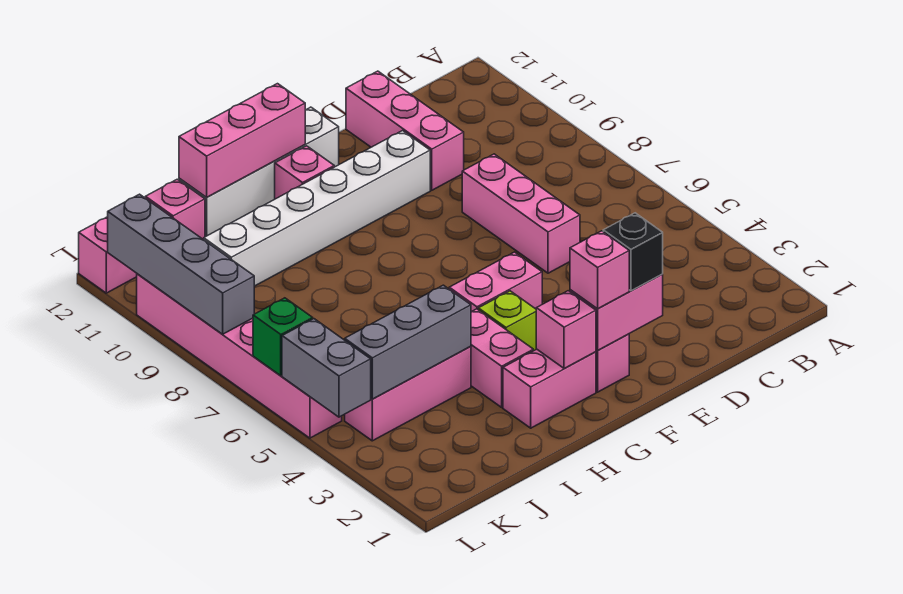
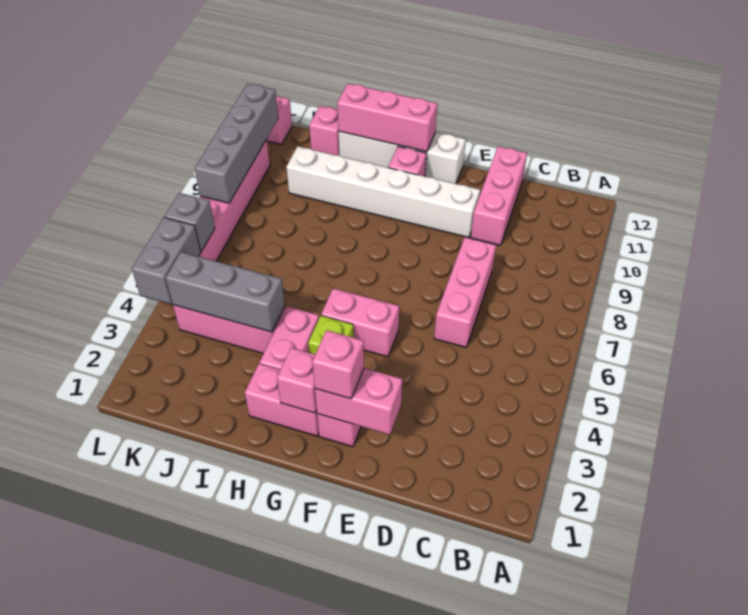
black brick E2 level 3 -> none
green brick L6 level 2 -> grey brick L6 level 2

